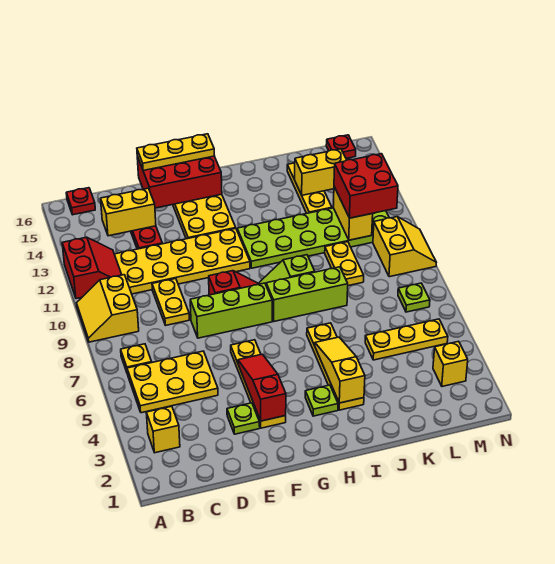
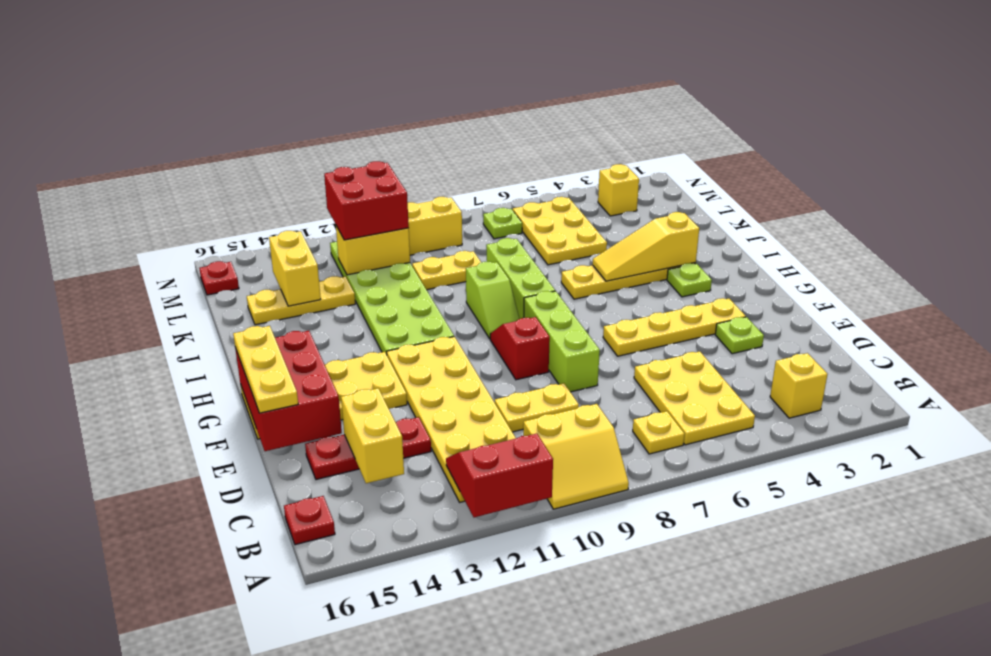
red slope F3:F5 level 2 top 3 -> none
yellow plate K5:M5 level 1 -> yellow plate K5:M6 level 1

